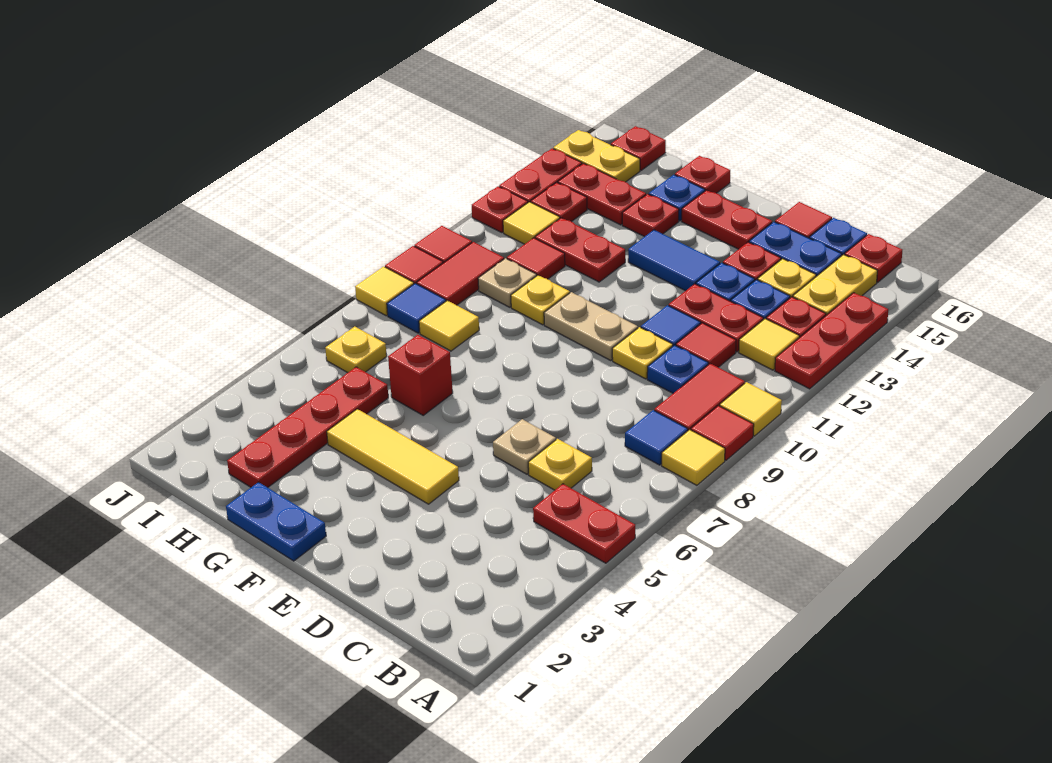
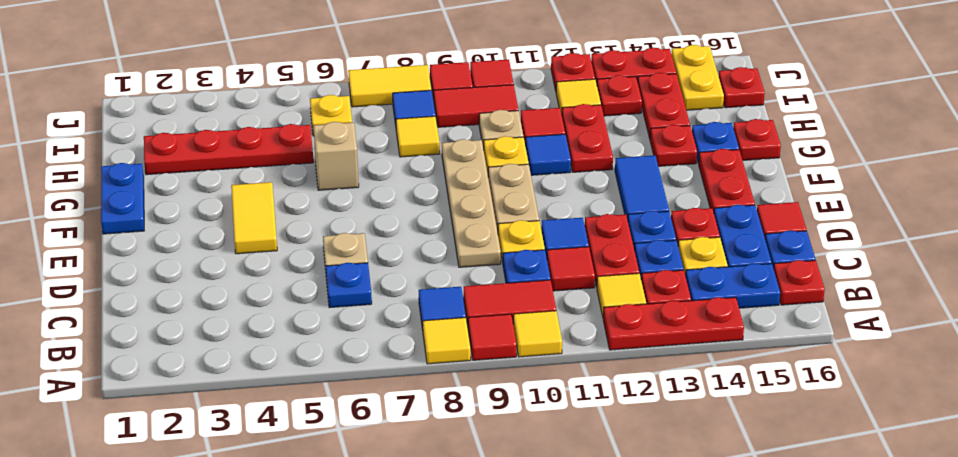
red plate A5:B5 level 1 -> none
yellow plate B14:B15 level 1 -> blue plate B14:B15 level 1
yellow plate C6 level 1 -> blue plate C6 level 1
none -> tan plate D9:G9 level 1
yellow tile E4:G4 level 1 -> yellow tile E4:F4 level 1
red brick G6 level 1 -> tan brick G6 level 1
none -> blue tile G11 level 1
yellow tile J8 level 1 -> yellow tile J7:J8 level 1

